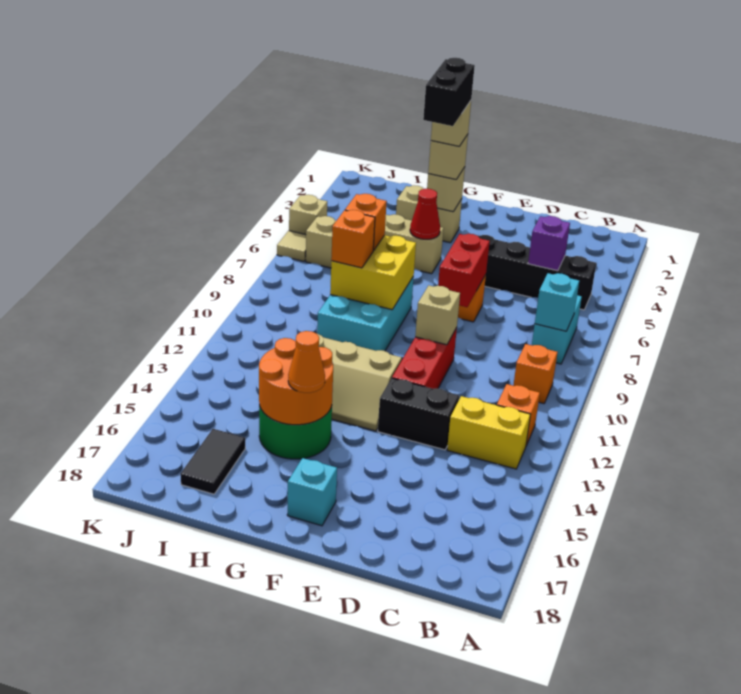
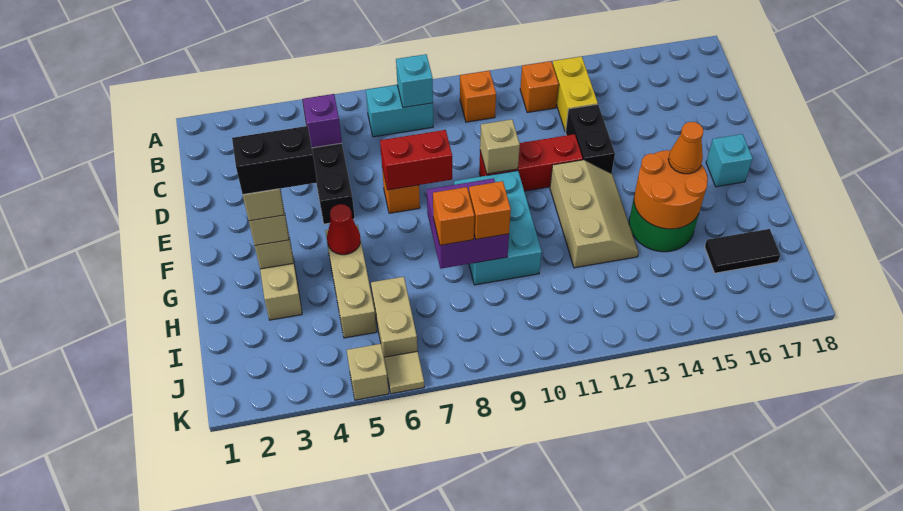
cyan brick G8:H10 level 1 -> cyan brick F9:H10 level 1
yellow brick G8:H9 level 2 -> purple brick G8:H9 level 2

